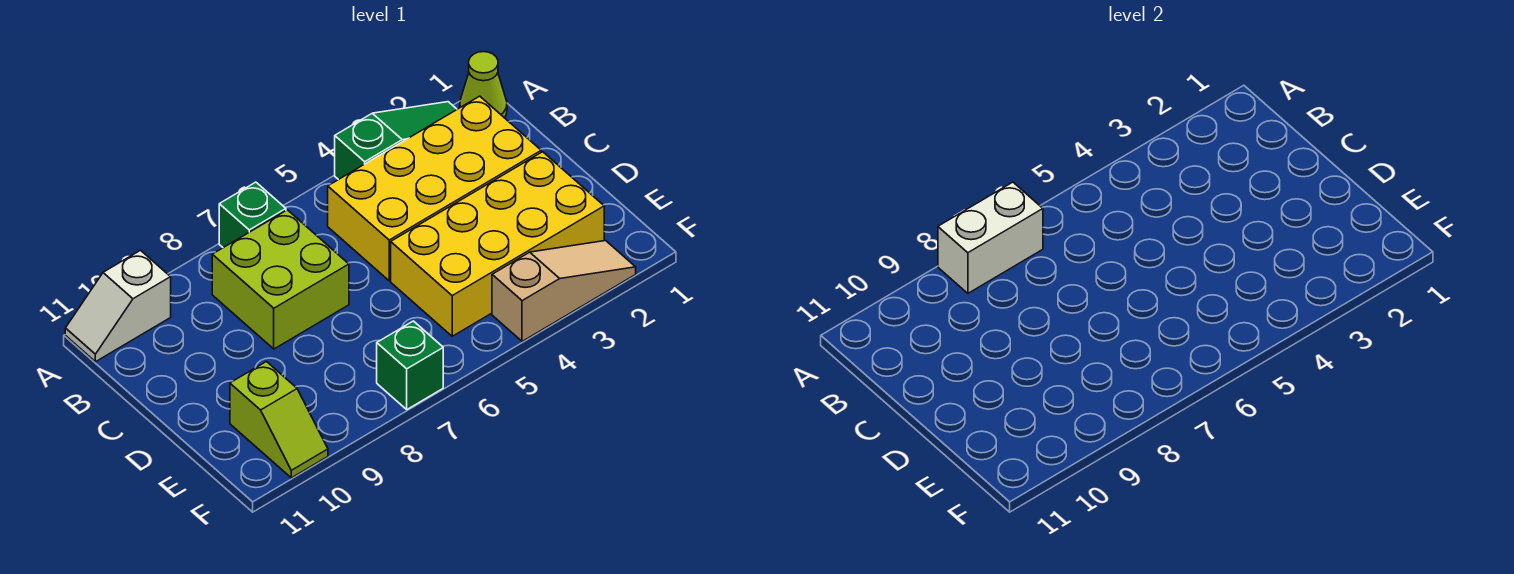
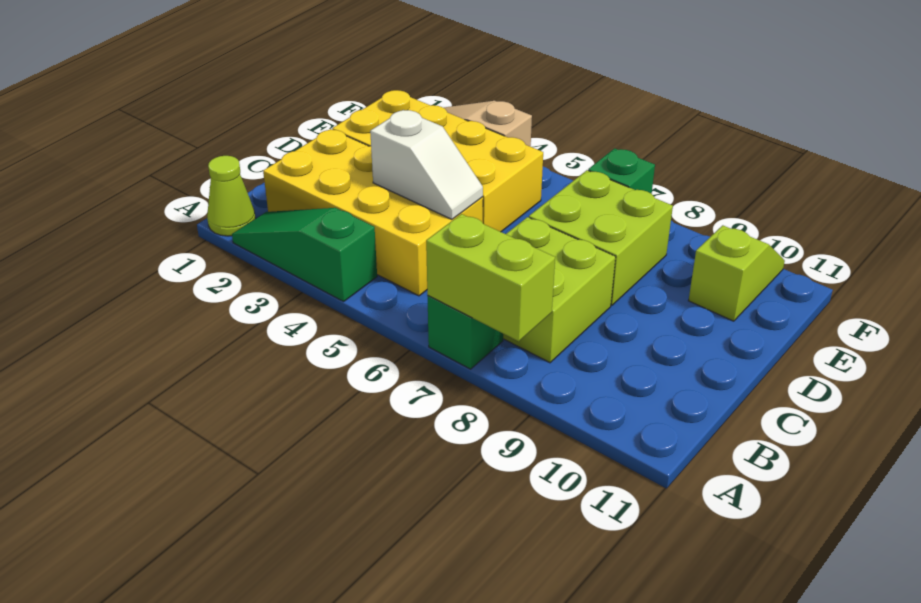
white brick A7:A8 level 2 -> lime brick A7:A8 level 2
white slope A10:A11 level 1 top 10 -> white slope C4:C5 level 2 top 4
none -> lime brick D7:E8 level 1

